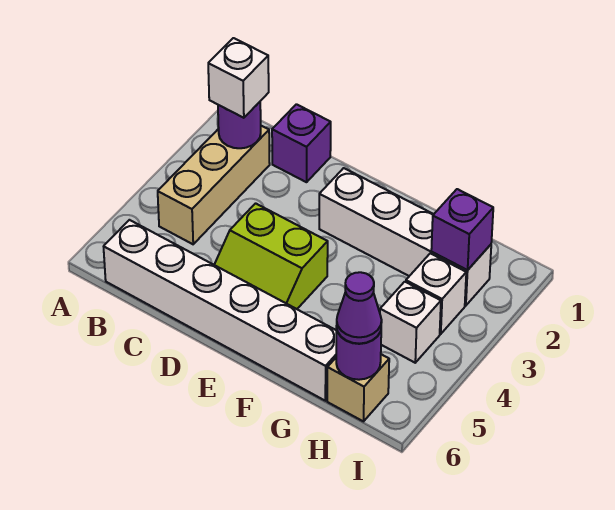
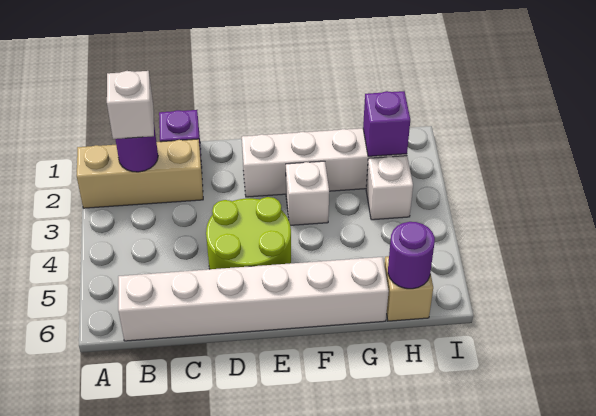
tan brick B2:B4 level 1 -> tan brick A2:C2 level 1
lime slope D4:E5 level 1 top 4 -> lime round brick D4:E5 level 1
white brick H4 level 1 -> white brick F3 level 1
purple cone H6 level 3 -> none

